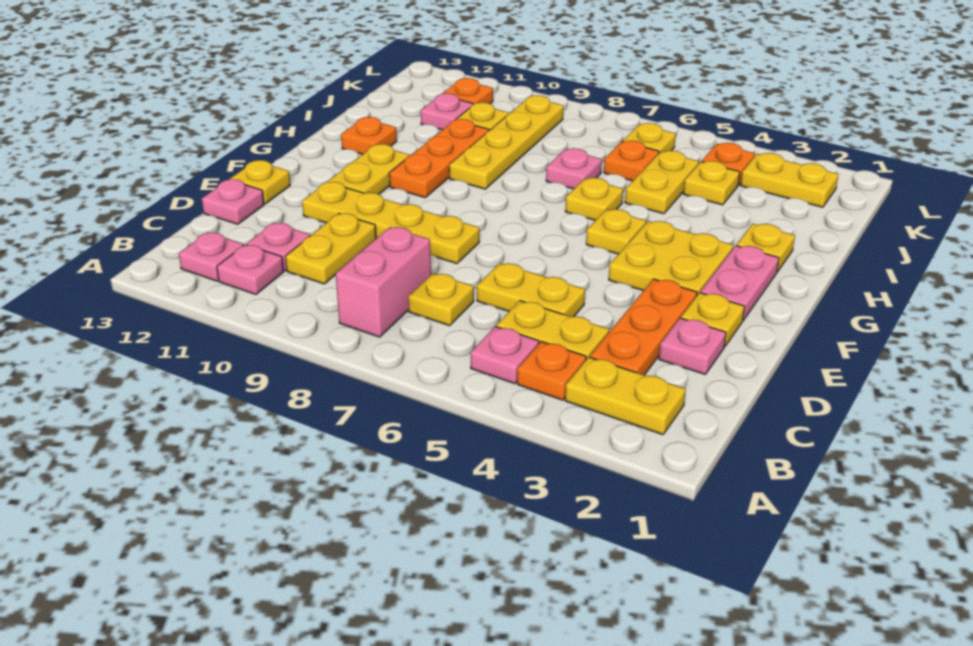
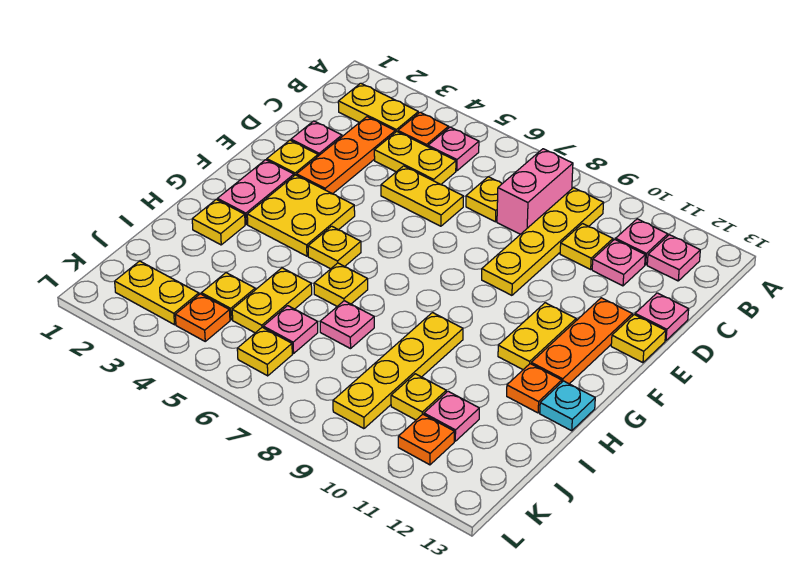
yellow plate C10:D10 level 1 -> yellow plate C10 level 1
yellow plate E8:E11 level 1 -> yellow plate B9:E9 level 1
orange plate G10:I10 level 1 -> orange plate E12:G12 level 1
none -> cyan plate H13 level 1
orange plate J6 level 1 -> pink plate J6 level 1

